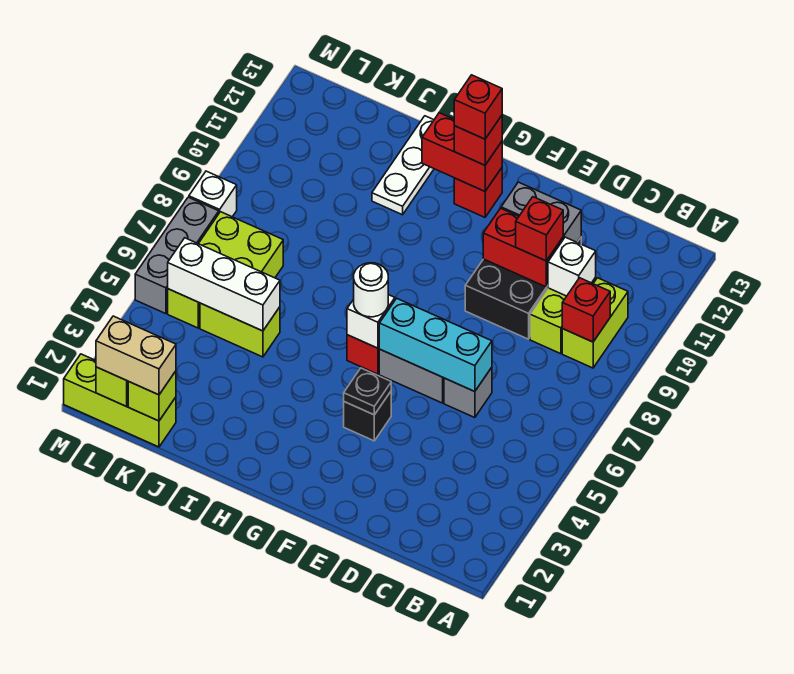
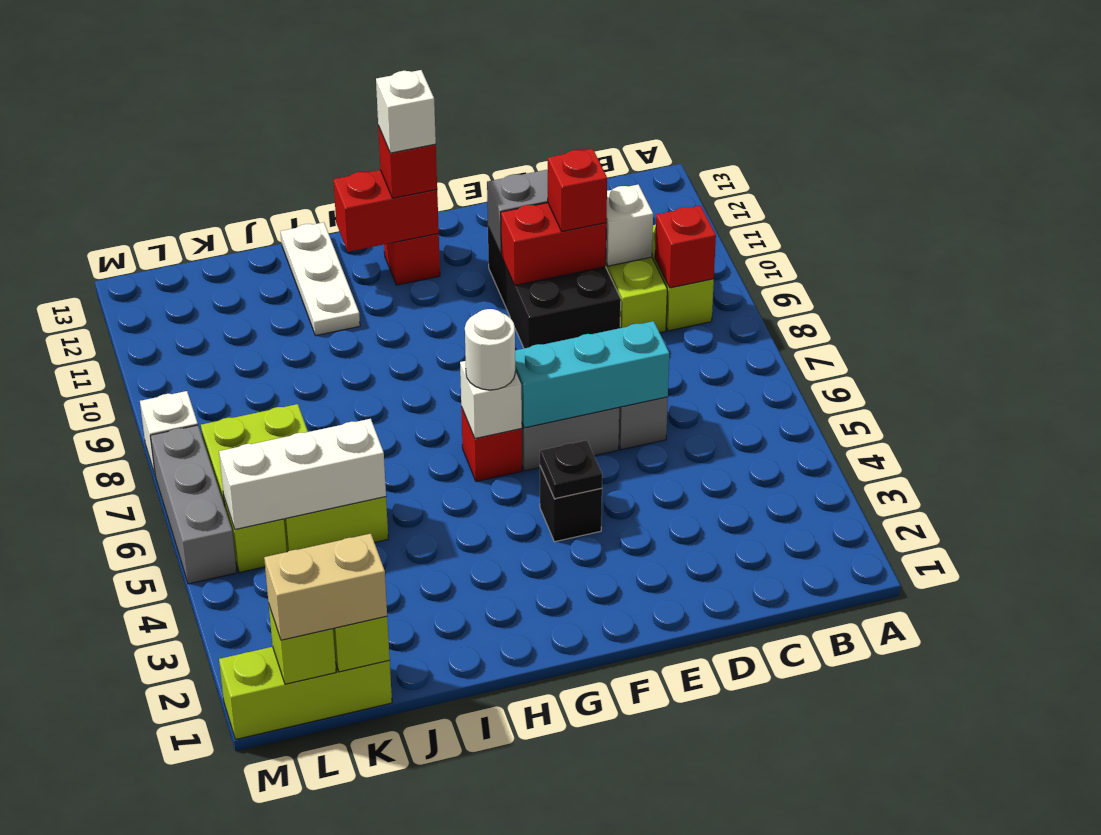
red brick G12 level 4 -> white brick G12 level 4

